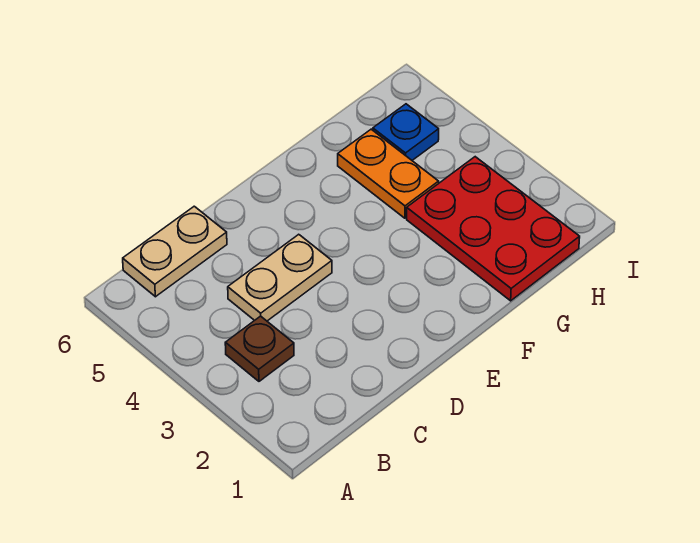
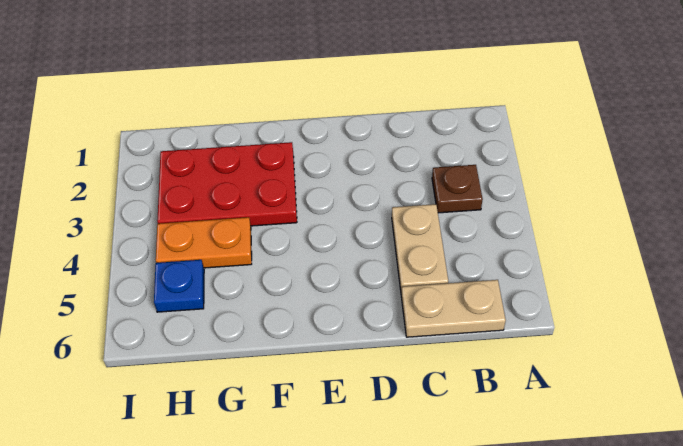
tan plate C4:D4 level 1 -> tan plate C4:C5 level 1
red plate G1:H3 level 1 -> red plate F2:H3 level 1
orange plate G4:G5 level 1 -> orange plate G4:H4 level 1

